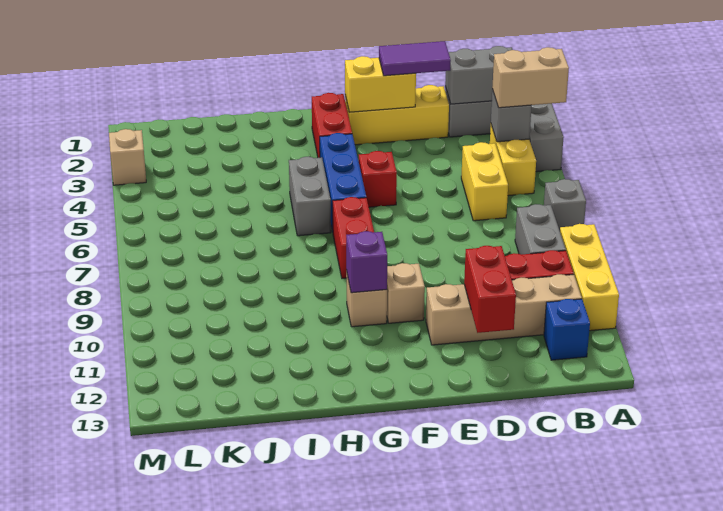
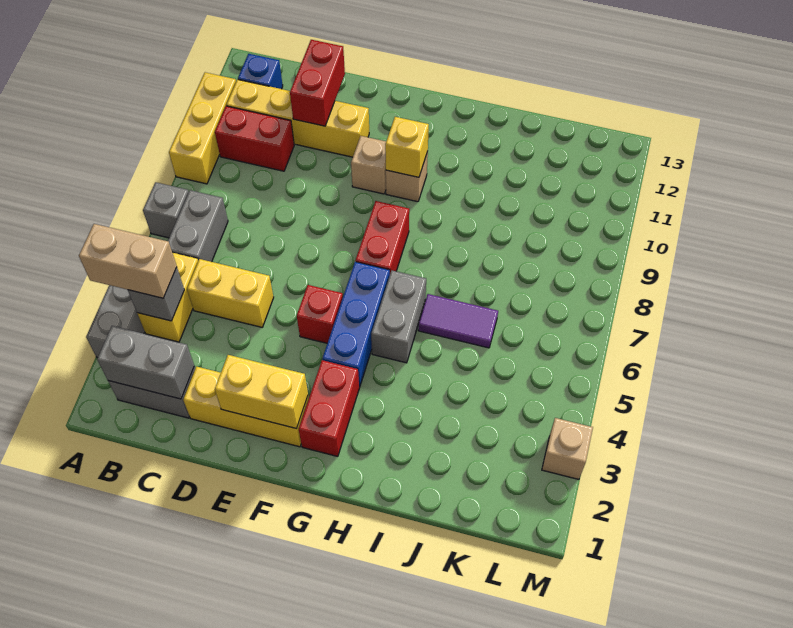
grey brick B8:B9 level 1 -> grey brick B6:B7 level 1
tan brick B11:E11 level 1 -> yellow brick B11:E11 level 1
yellow brick C5:C6 level 1 -> yellow brick C5:D5 level 1
purple tile D2:E2 level 3 -> purple tile I6:J6 level 1
purple brick G10 level 2 -> yellow brick G10 level 2

